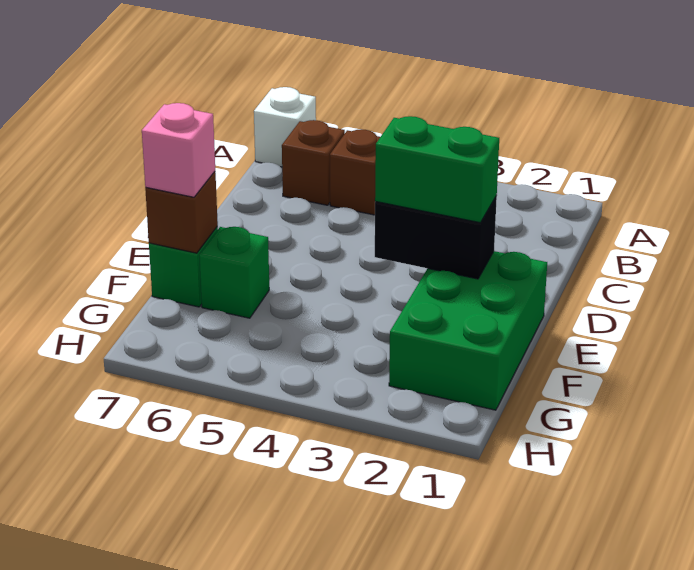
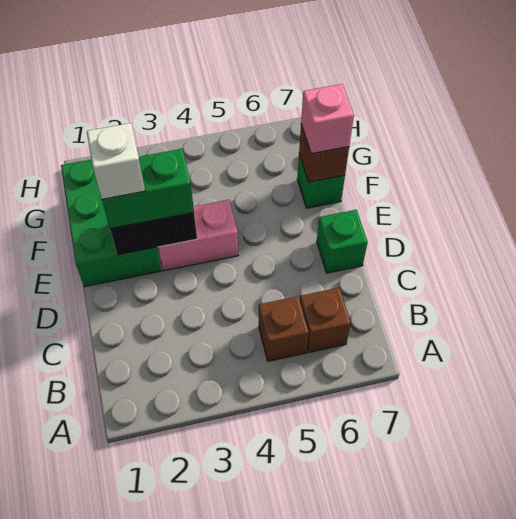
white brick A7 level 1 -> white brick E2 level 4
none -> pink brick E3:E4 level 1
green brick F6 level 1 -> green brick D7 level 1

